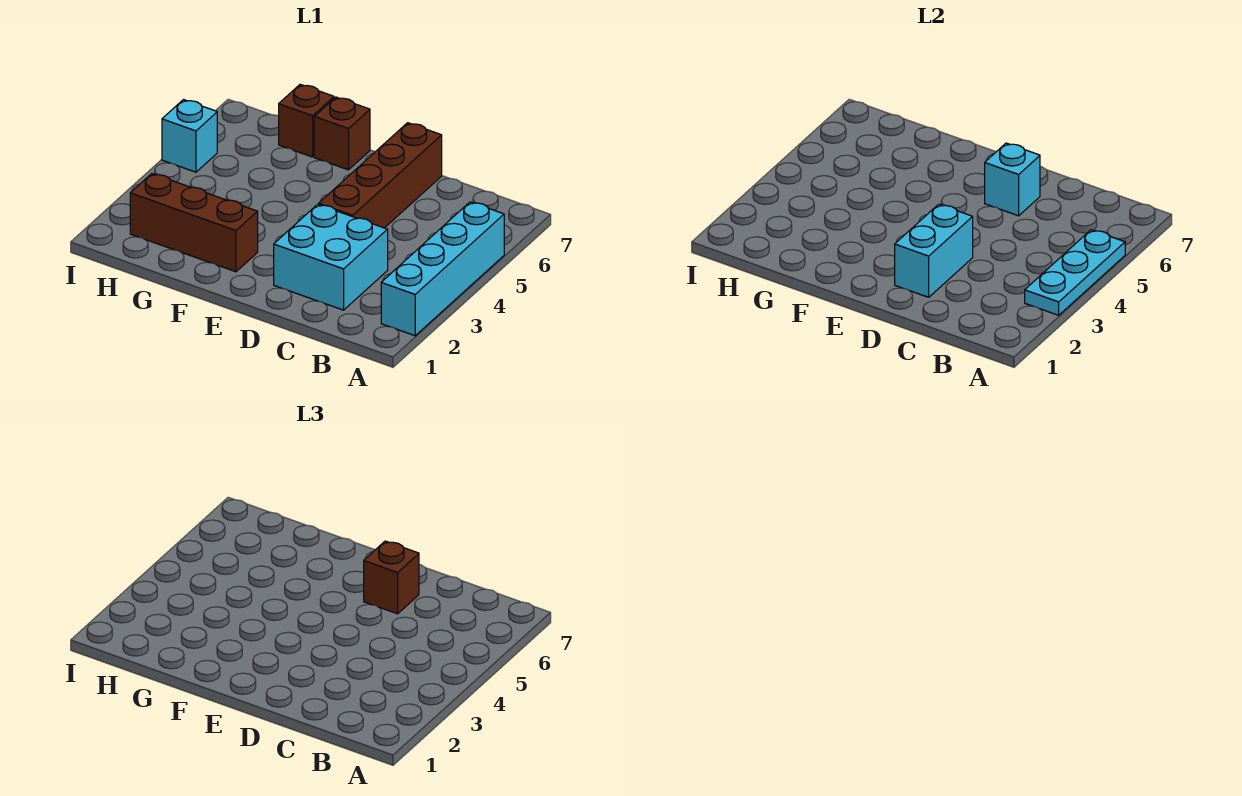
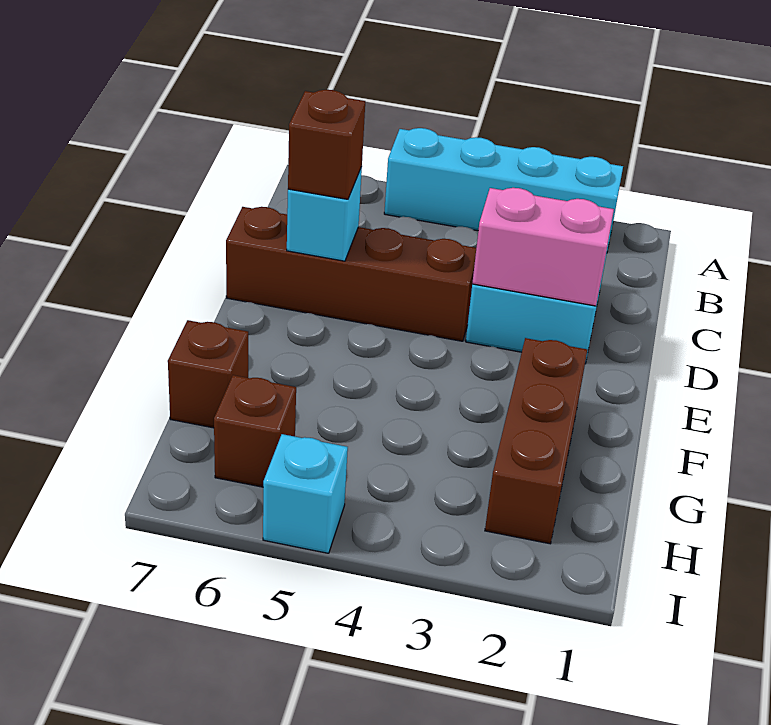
cyan plate A3:A5 level 2 -> none
cyan brick D2:D3 level 2 -> pink brick D2:D3 level 2
brown brick F7 level 1 -> brown brick H6 level 1

